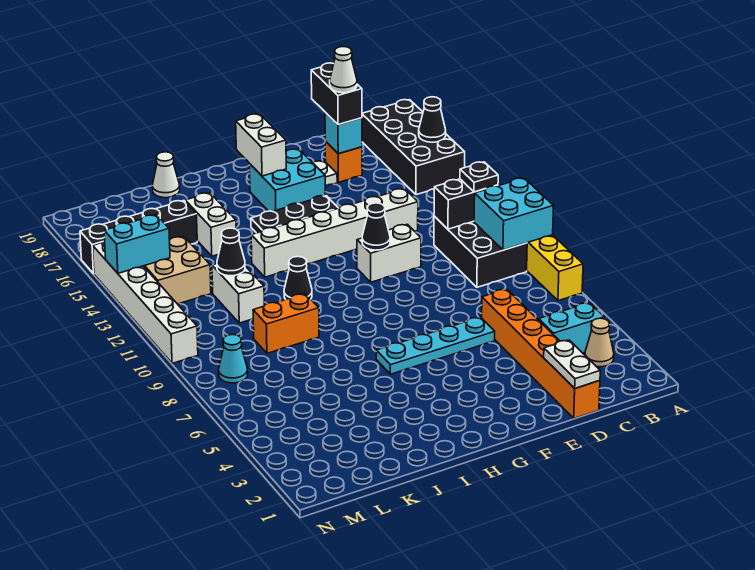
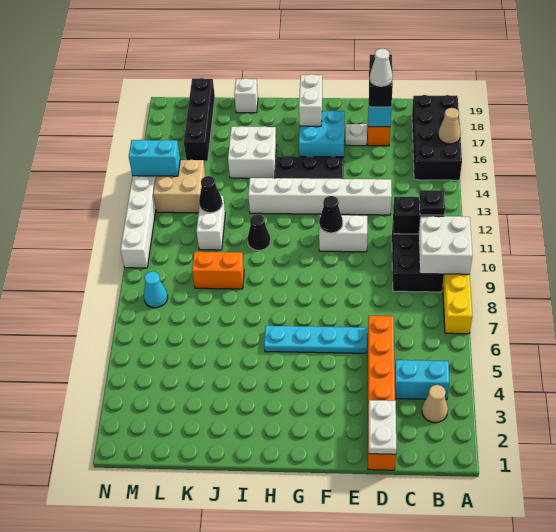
cyan brick A9:B10 level 2 -> white brick A9:B10 level 2
black cone A16 level 2 -> tan cone A16 level 2
white brick J15:J16 level 1 -> white brick I15:J16 level 1
white cone J19 level 1 -> white brick J19 level 1
black brick K16:N16 level 1 -> black brick L16:L19 level 1

